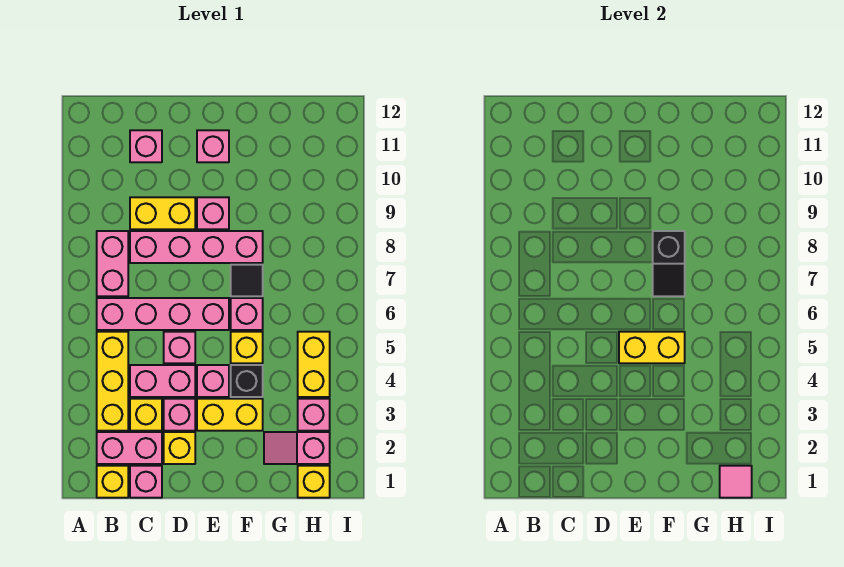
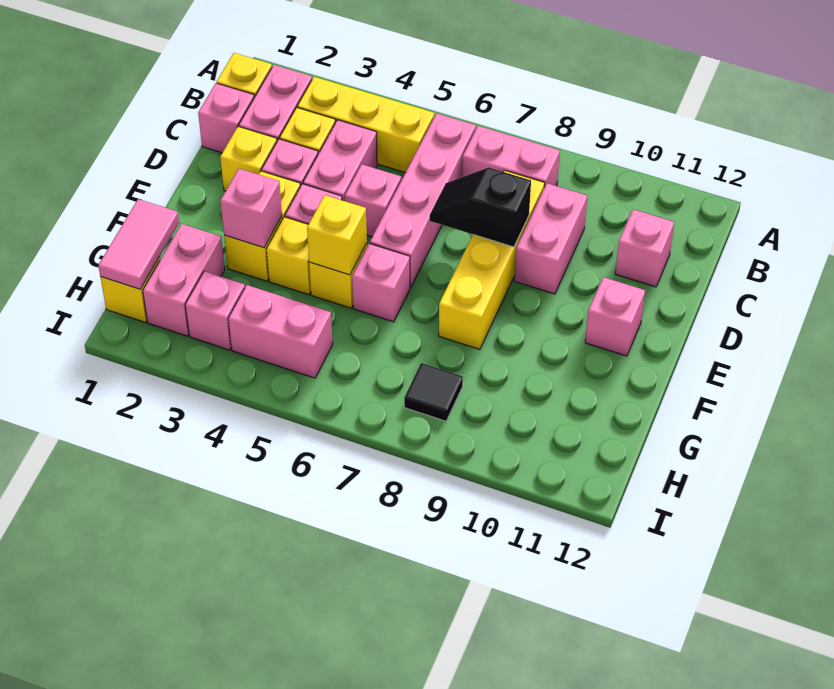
pink brick C8:F8 level 1 -> yellow brick C8:F8 level 1
yellow brick C9:D9 level 1 -> pink brick C9:D9 level 1
yellow brick E5:F5 level 2 -> yellow brick F5 level 2
pink brick E9 level 1 -> pink brick F3 level 2
black brick F4 level 1 -> yellow brick F4 level 1
black tile F7 level 1 -> black tile H8 level 1
black slope F7:F8 level 2 top 8 -> black slope D7:D8 level 2 top 8
pink slope G2:H2 level 1 top H -> pink brick G2:H2 level 1
pink tile H1 level 2 -> pink tile G1:H1 level 2
yellow brick H4:H5 level 1 -> pink brick H4:H5 level 1

